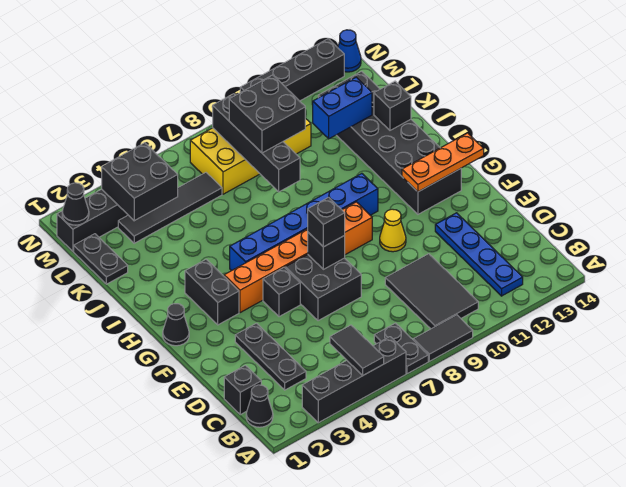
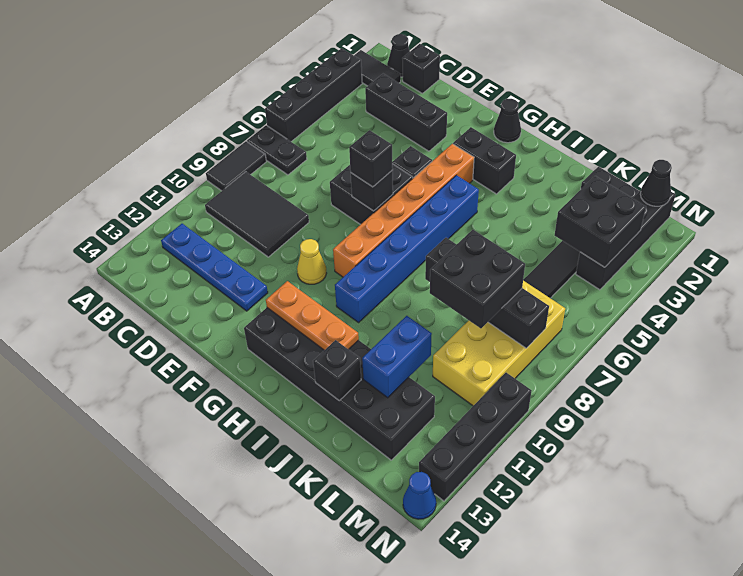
black tile A5:B5 level 2 -> black tile A2:B2 level 1
black plate C3:E3 level 1 -> black brick C3:E3 level 1
orange plate G12:G14 level 2 -> orange plate G12:I12 level 2

